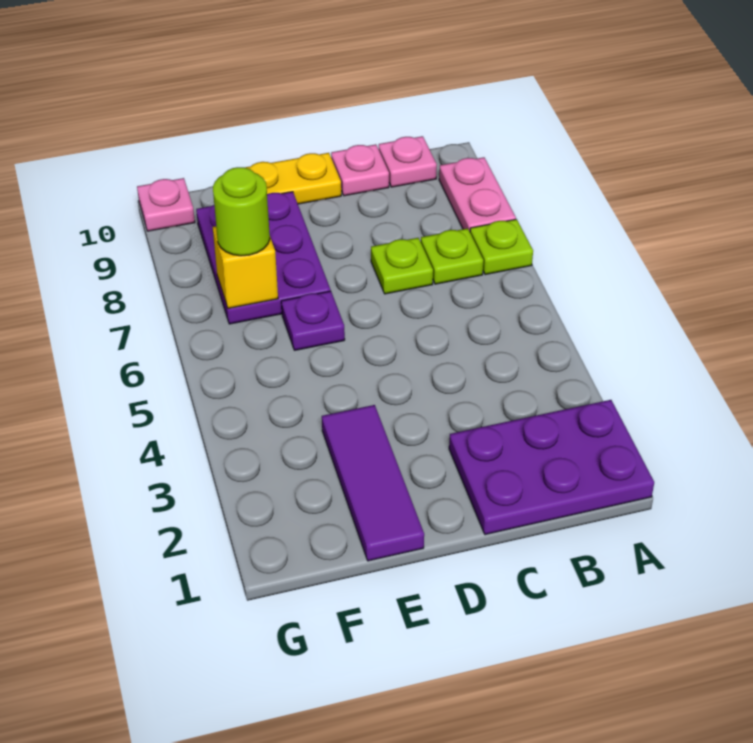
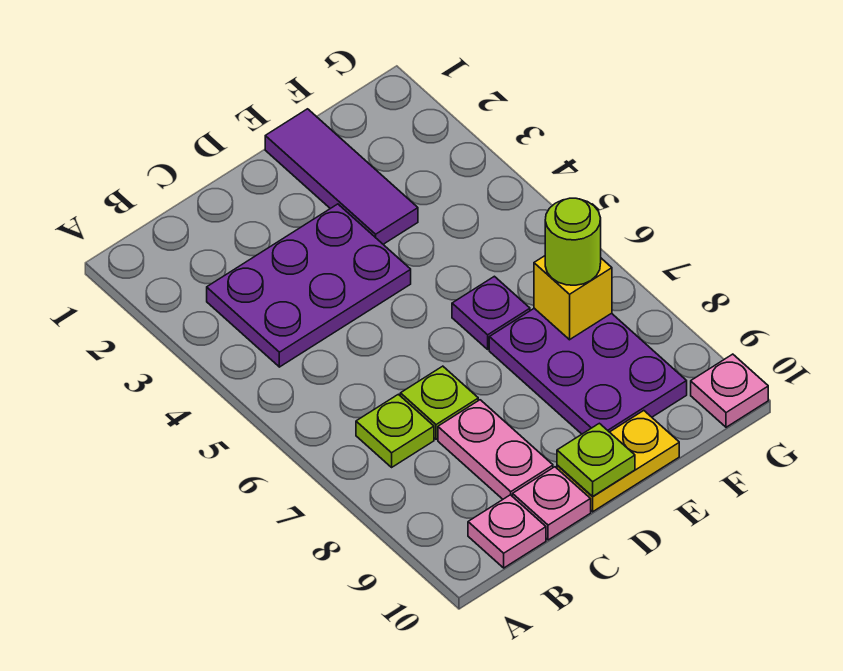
purple plate A1:C2 level 1 -> purple plate B3:D4 level 1
lime plate A7 level 1 -> lime plate D10 level 2
pink plate A8:A9 level 1 -> pink plate C8:C9 level 1

